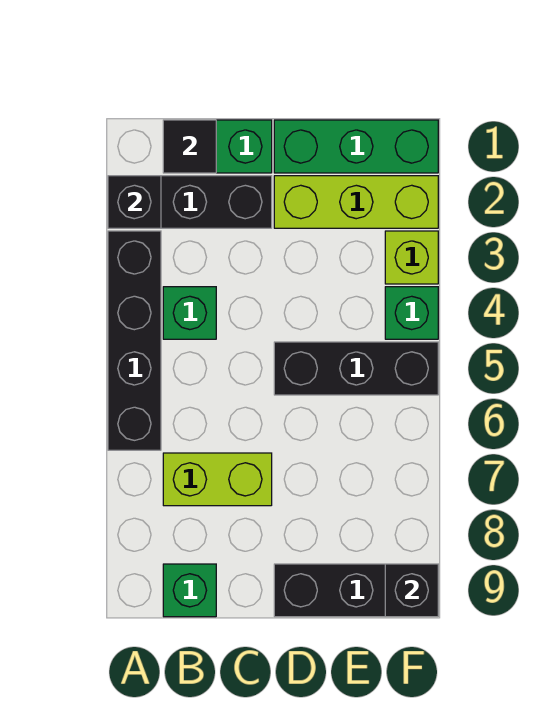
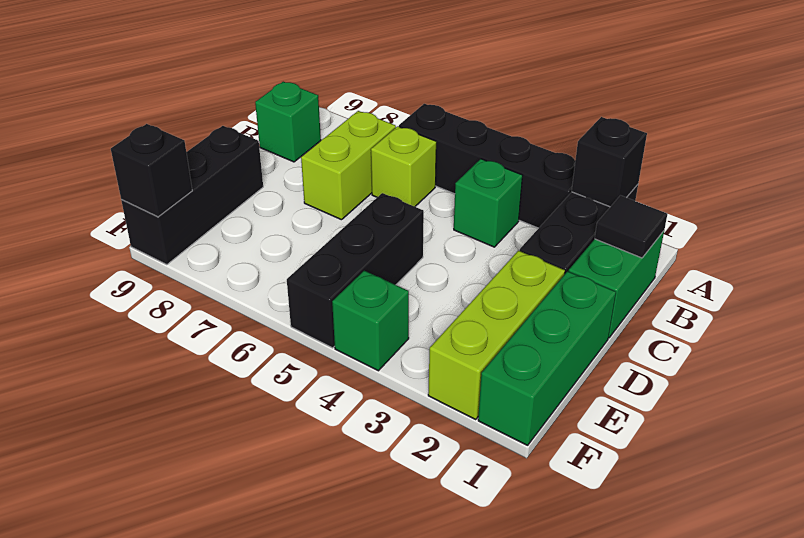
lime brick F3 level 1 -> lime brick B6 level 1

